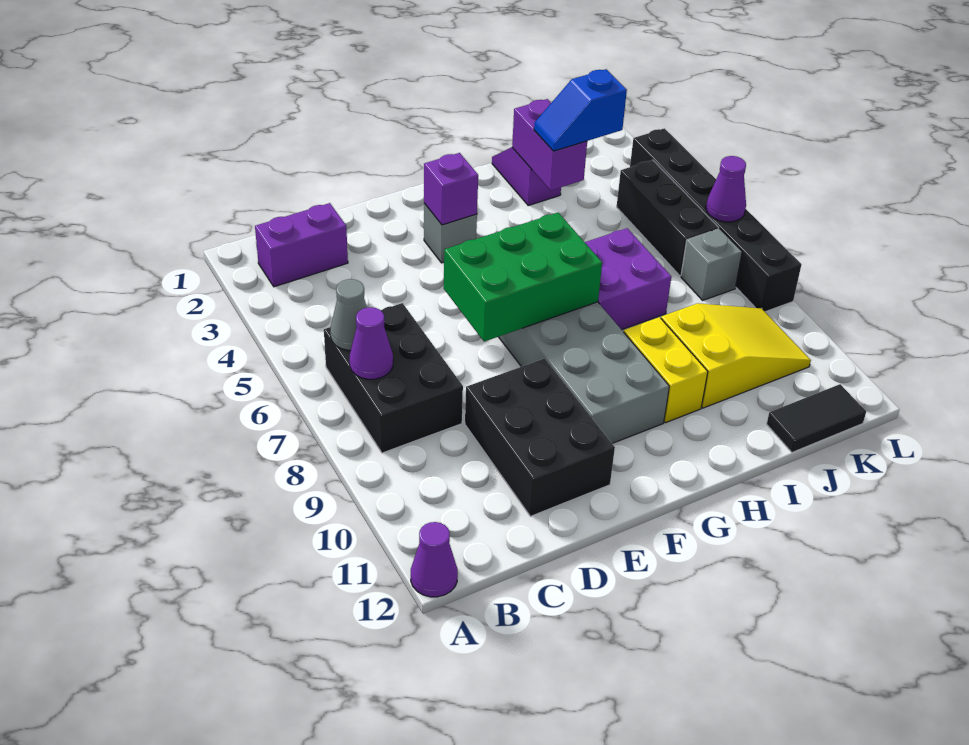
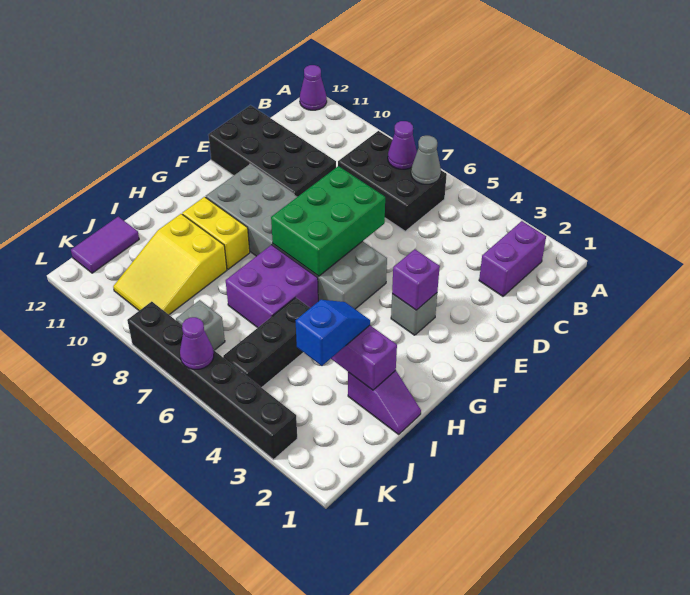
black brick D9:E11 level 1 -> black brick D9:E12 level 1
black tile J12:K12 level 1 -> purple tile J12:K12 level 1
black brick K4:K6 level 1 -> black brick I5:K5 level 1

